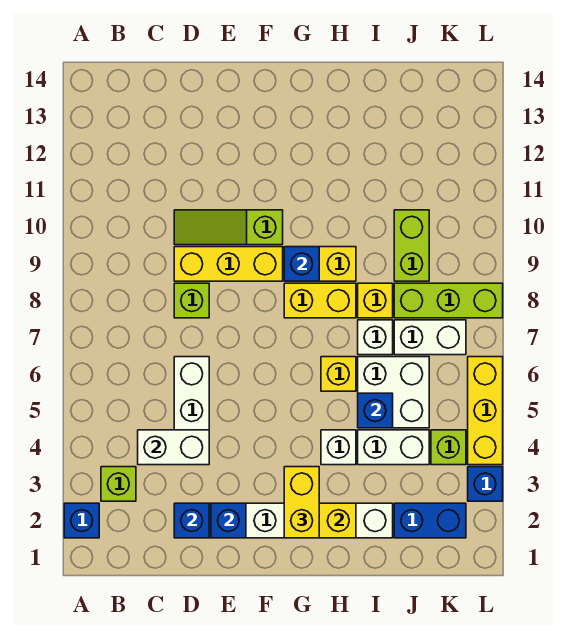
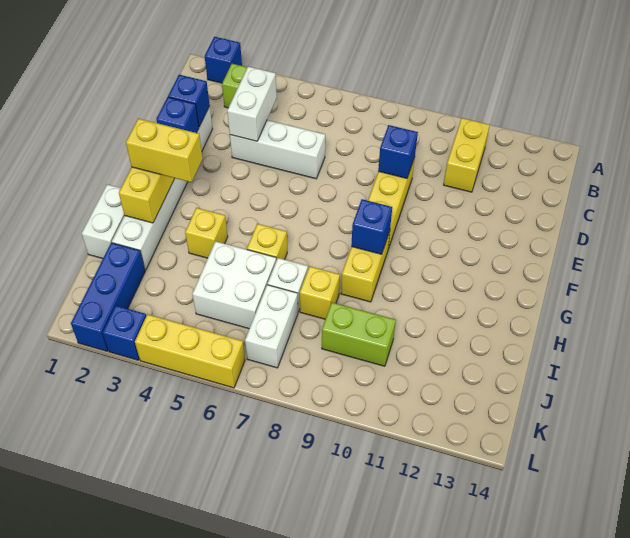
lime brick D8 level 1 -> none
lime slope D10:F10 level 1 top F -> none
yellow brick G8:H8 level 1 -> yellow brick B11:C11 level 1
white brick H4 level 1 -> yellow brick H4 level 1
white brick I4:J4 level 1 -> white brick H1:I1 level 1
blue brick I5 level 2 -> blue brick D9 level 2
blue brick J2:K2 level 1 -> blue brick J2:L2 level 1
lime brick J8:L8 level 1 -> none
lime brick K4 level 1 -> none

